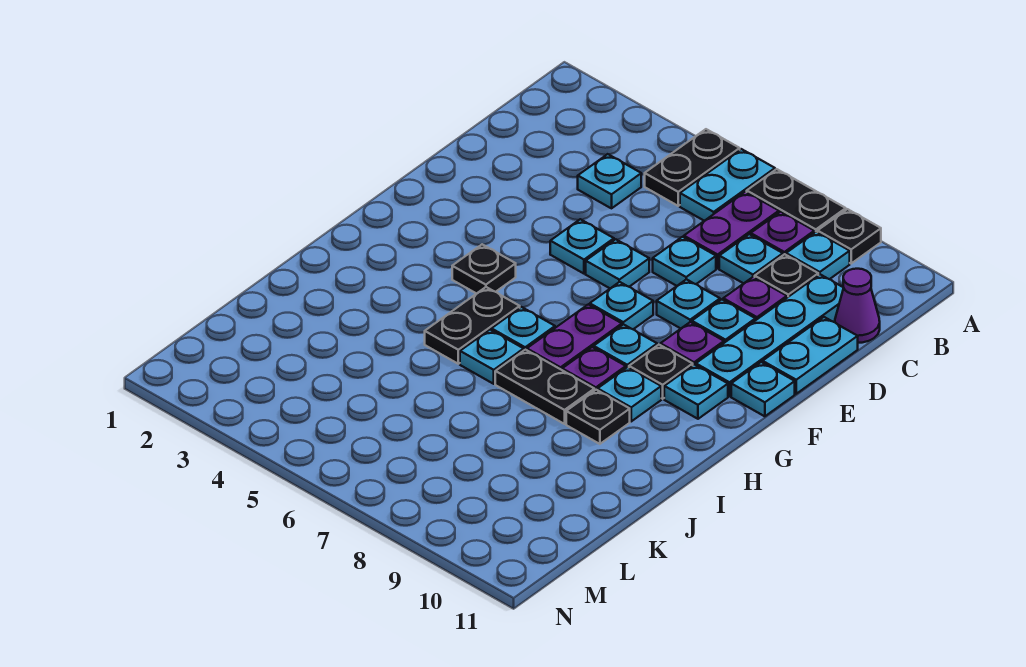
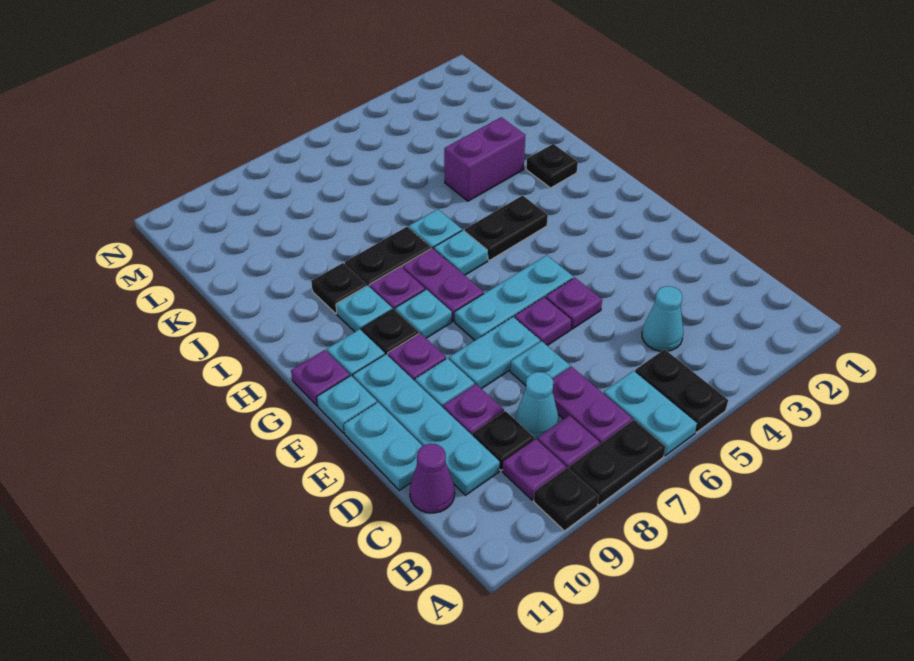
cyan plate B9 level 1 -> purple plate B9 level 1
cyan plate C4 level 1 -> cyan cone C4 level 1
cyan plate C8 level 1 -> cyan cone C8 level 1
cyan plate E5 level 1 -> purple plate E5 level 1
cyan plate E6 level 1 -> purple plate E6 level 1
cyan plate E8 level 1 -> cyan plate E7:E8 level 1
cyan plate F7 level 1 -> cyan plate F5:F7 level 1
black plate G4 level 1 -> black plate I2 level 1
none -> purple plate G11 level 1
black plate H5:I5 level 1 -> black plate H4:H5 level 1
none -> purple brick J3:J4 level 1

